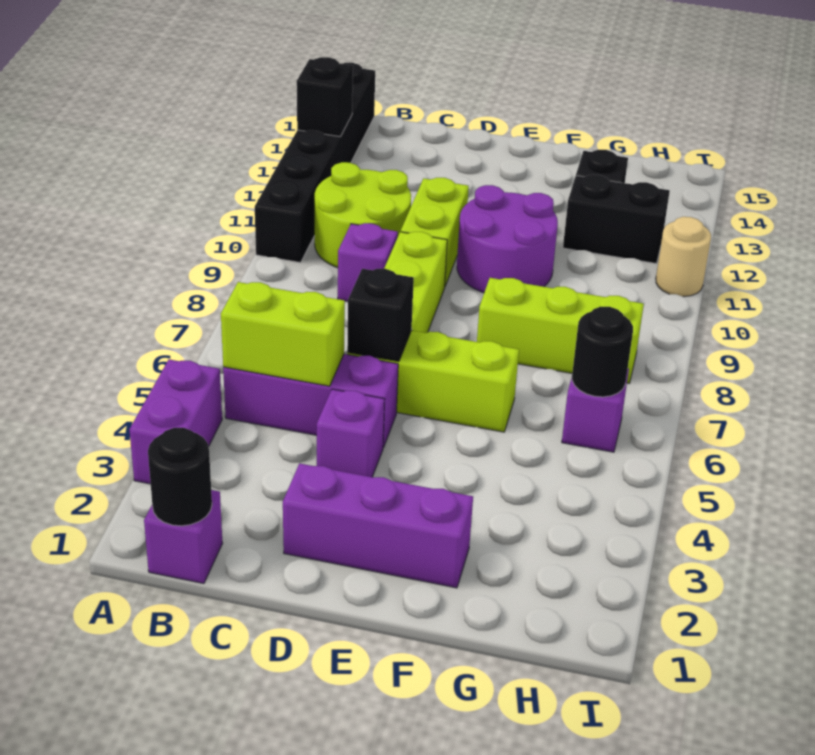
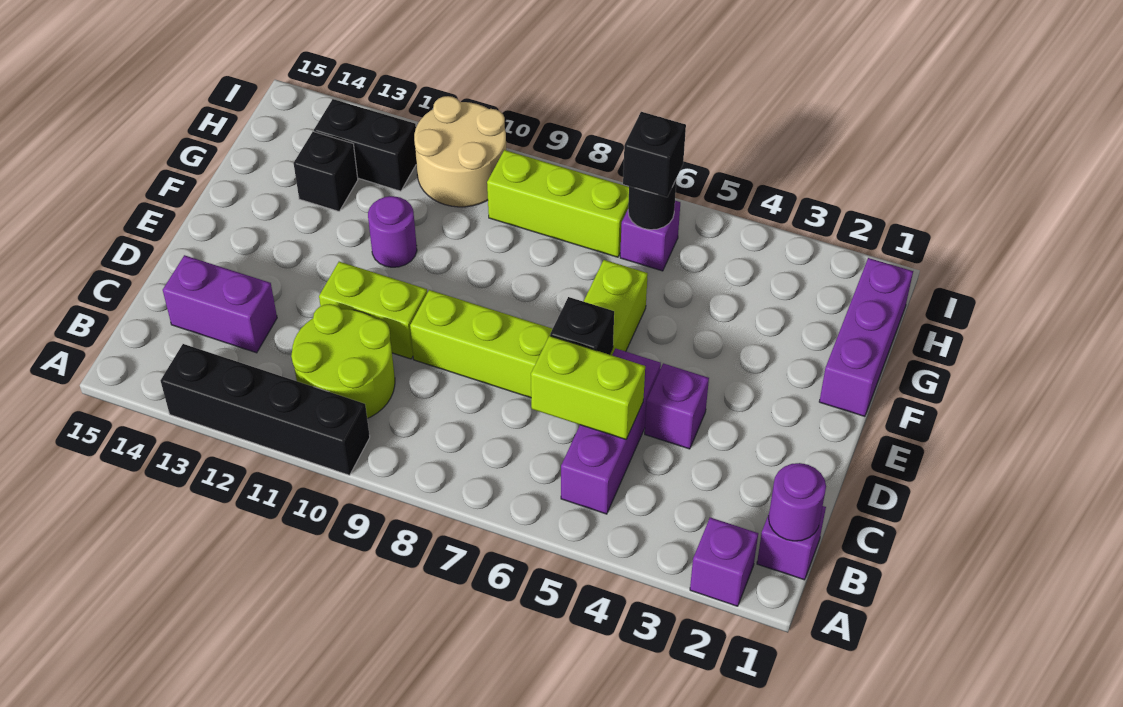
purple brick A3:A4 level 1 -> purple brick C13:C14 level 1
black brick A10:A15 level 1 -> black brick A10:A13 level 1
black brick A13 level 2 -> black brick H6 level 3
black round brick B1 level 2 -> purple round brick B1 level 2
lime brick B5:C5 level 2 -> lime brick C5:C6 level 2
purple brick C9 level 1 -> purple brick A2 level 1
purple brick D2:F2 level 1 -> purple brick F1:H1 level 1
purple round brick E10:F11 level 1 -> purple round brick F11 level 1
lime brick F8:H8 level 1 -> lime brick H7:H9 level 1
black brick G12:H12 level 1 -> black brick H12:H13 level 1
tan round brick I11 level 1 -> tan round brick H10:I11 level 1

